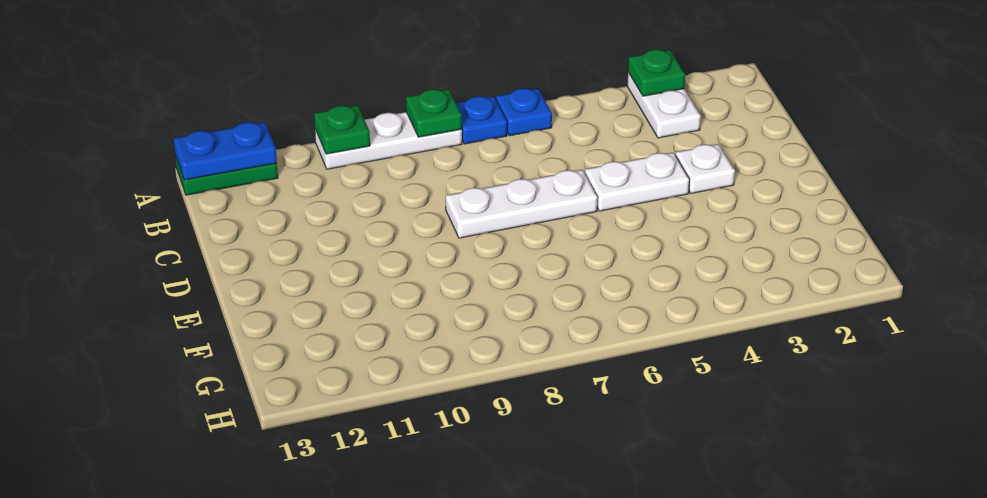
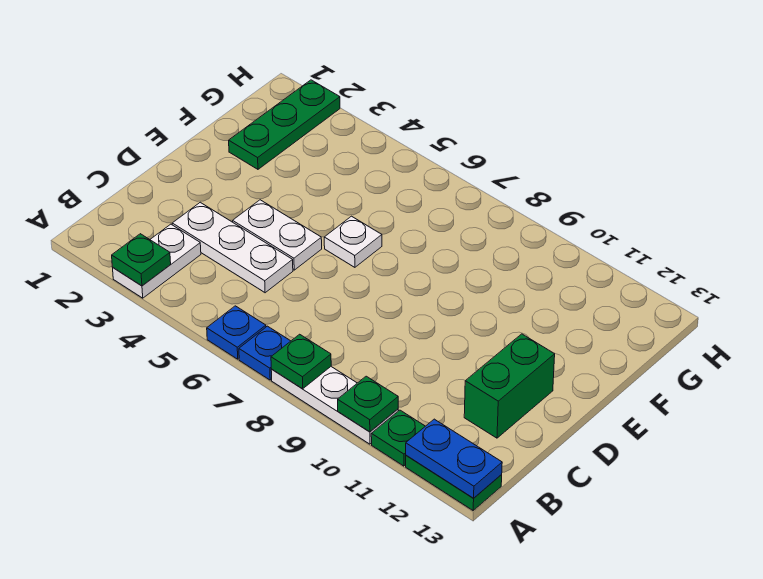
none -> green plate A11 level 1
none -> green brick C12:D12 level 1
white plate D3 level 1 -> white plate E6 level 1
white plate D6:D8 level 1 -> white plate C3:C5 level 1
none -> green plate F2:H2 level 1

